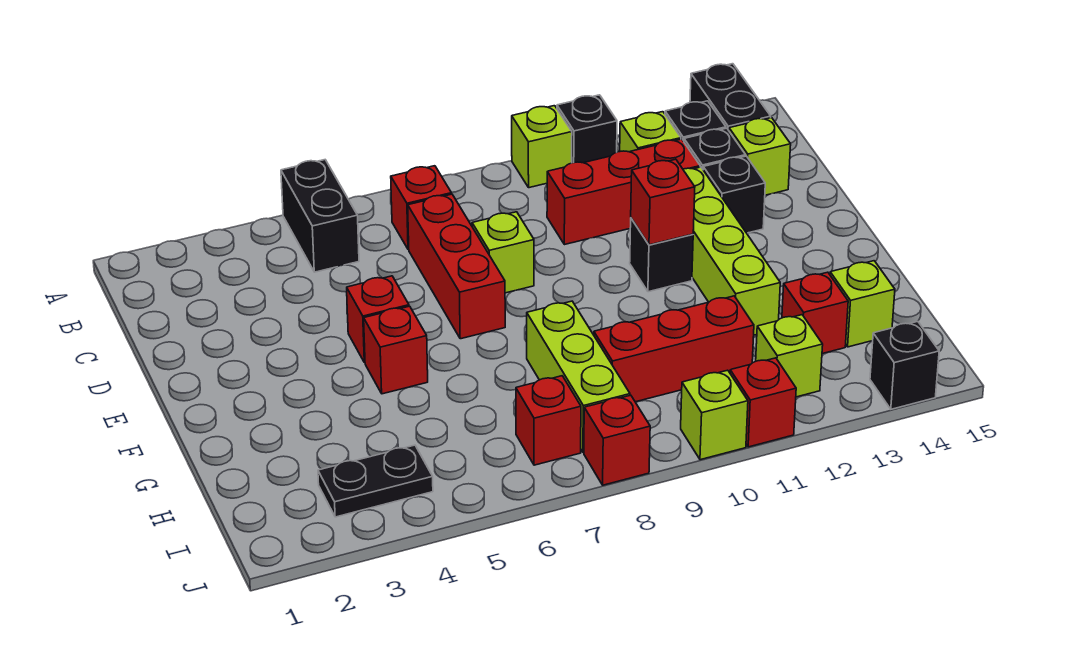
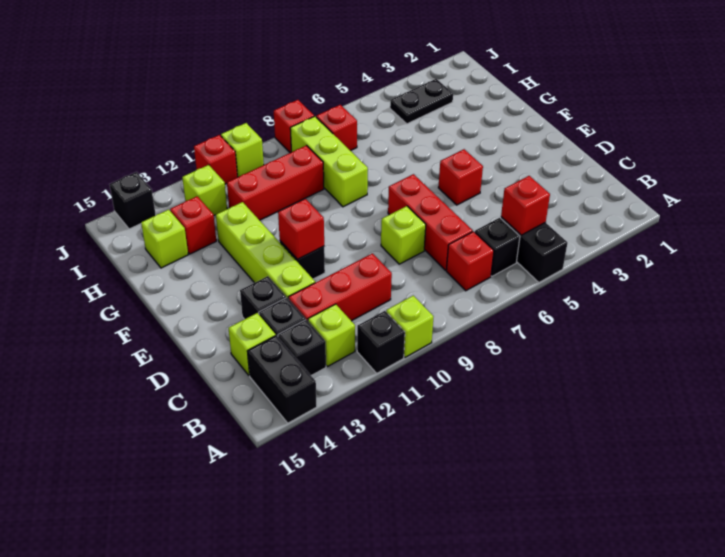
none -> black brick B6 level 1
red brick F5 level 1 -> red brick B5 level 2

